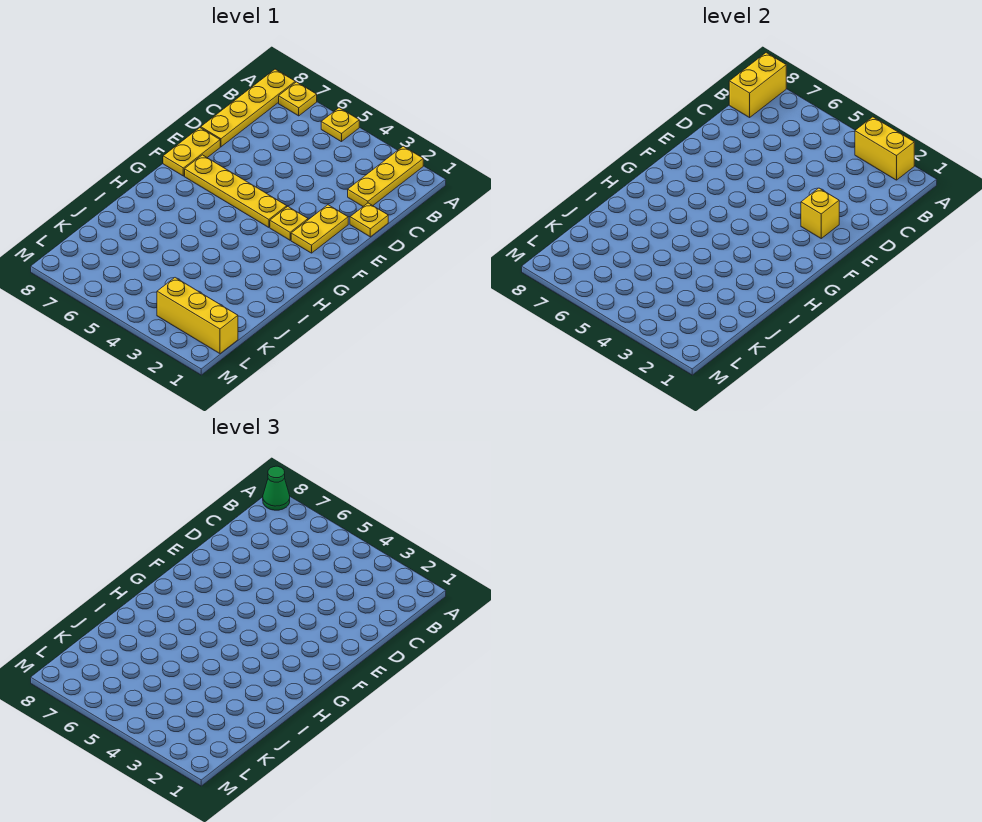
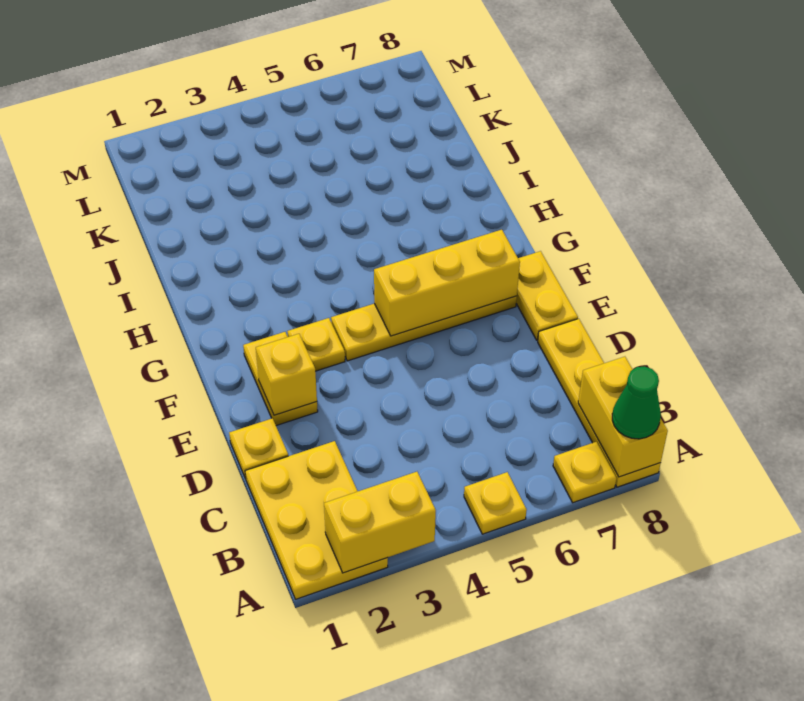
yellow plate A2:C2 level 1 -> yellow plate A1:C2 level 1
yellow brick L1:L3 level 1 -> yellow brick F5:F7 level 2

